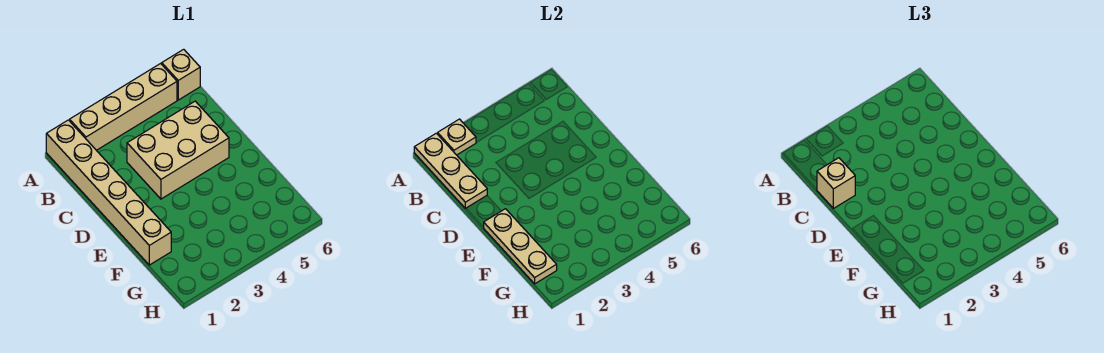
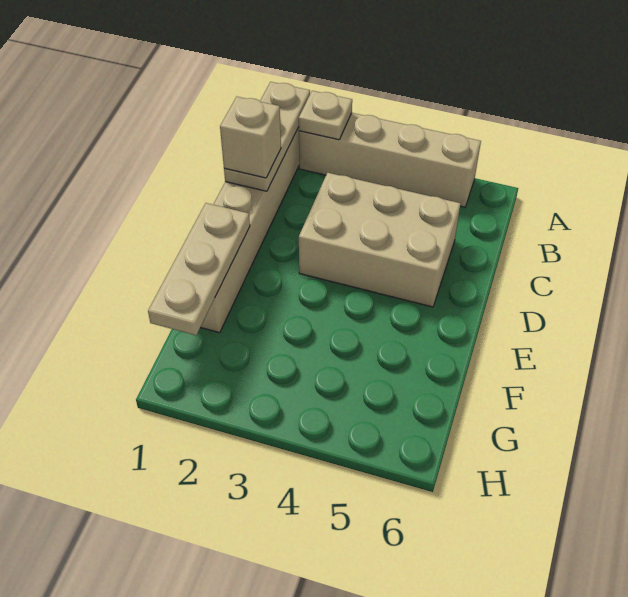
tan brick A6 level 1 -> none

